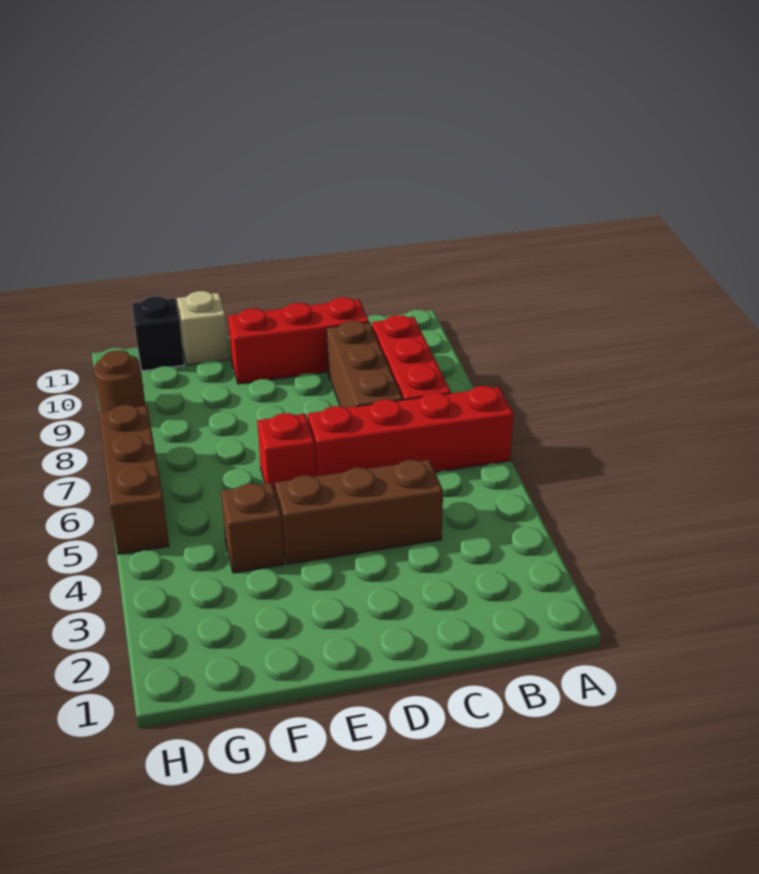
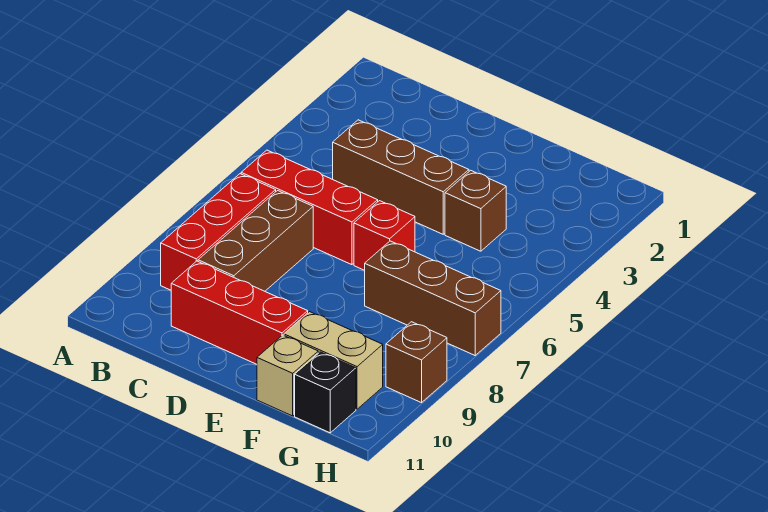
red brick A6:D6 level 1 -> red brick B6:D6 level 1
none -> tan brick F10:G10 level 1
brown brick H5:H7 level 1 -> brown brick F7:H7 level 1
brown round brick H9 level 1 -> brown brick H9 level 1

